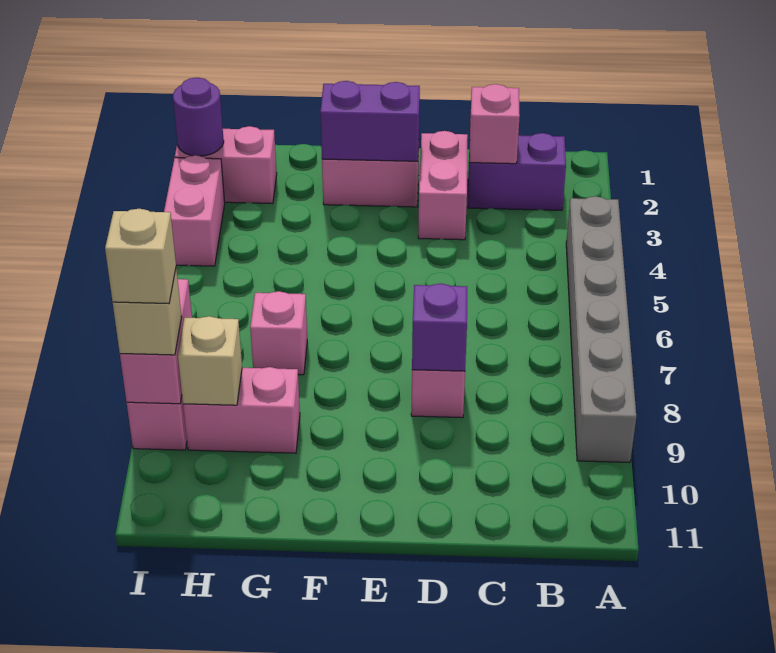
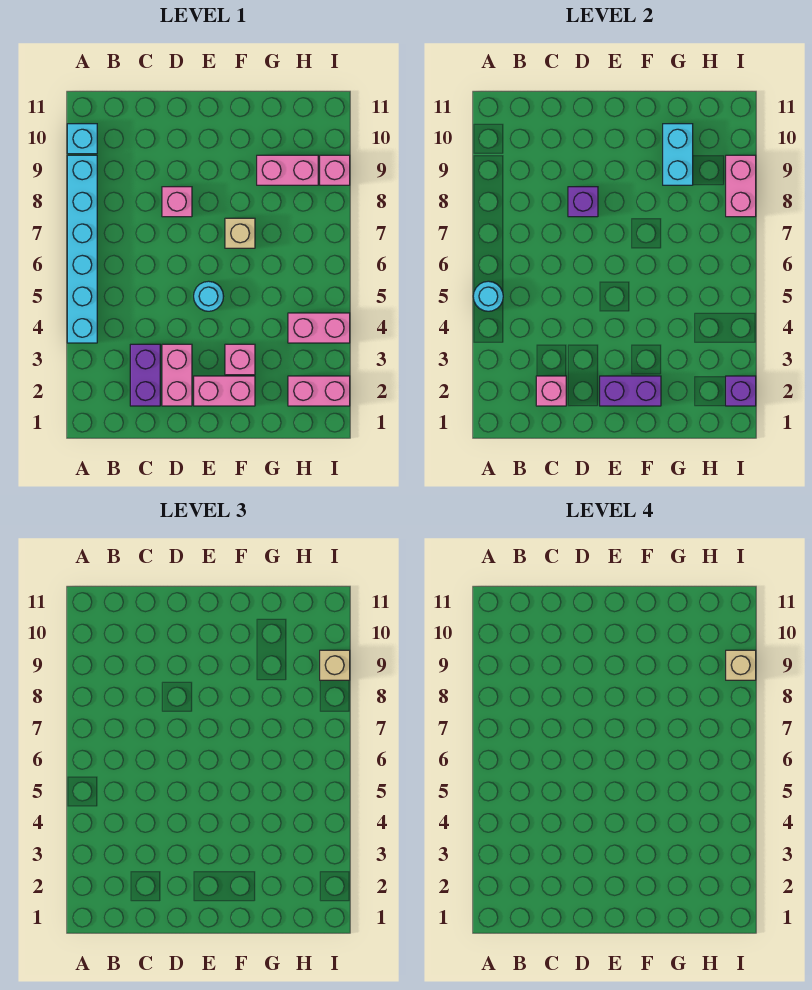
grey brick A4:A9 level 1 -> cyan brick A4:A9 level 1
none -> cyan round brick A5 level 2
none -> cyan brick A10 level 1
purple brick B2:C2 level 1 -> purple brick C2:C3 level 1
none -> cyan round brick E5 level 1
pink brick G7 level 1 -> pink brick F3 level 1
none -> cyan brick G9:G10 level 2
tan brick H9 level 2 -> tan brick F7 level 1
purple round brick I2 level 2 -> purple brick I2 level 2
pink brick I3:I4 level 1 -> pink brick H4:I4 level 1

